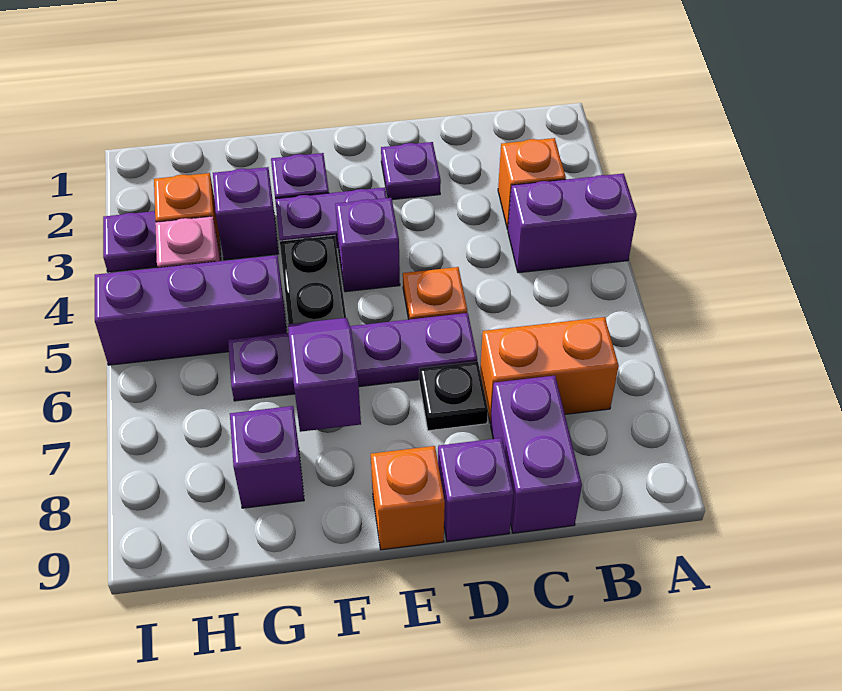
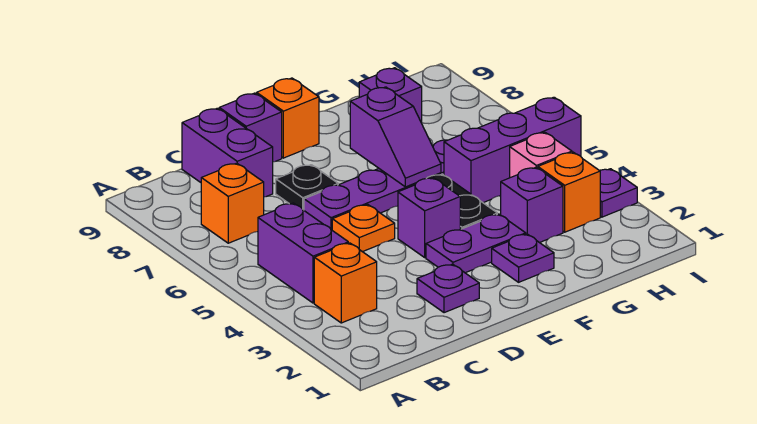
purple brick A4:B4 level 1 -> purple brick B4:B5 level 1
orange brick B7:C7 level 1 -> orange brick B7 level 1

